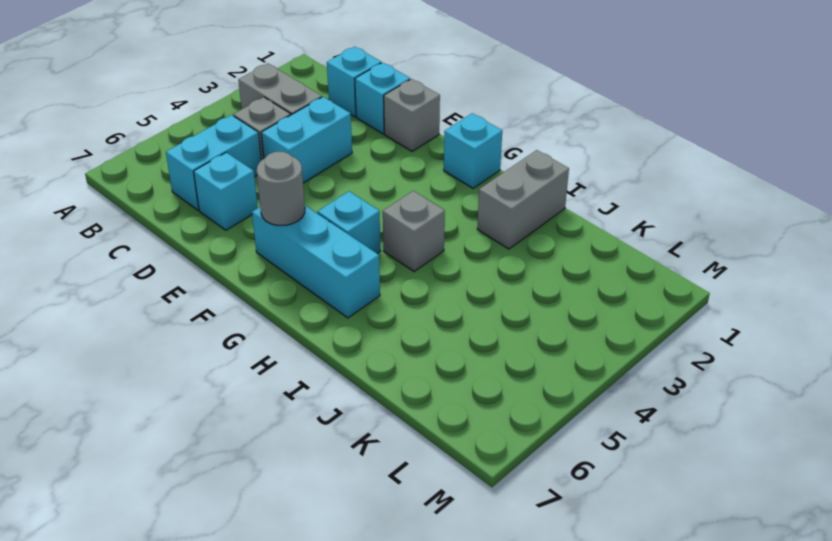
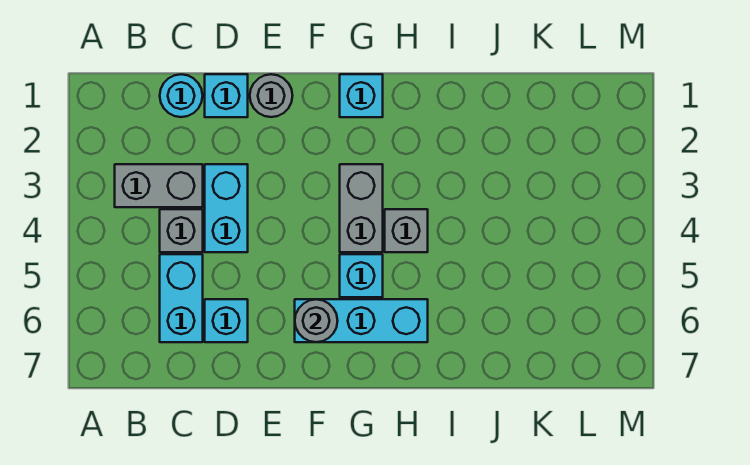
cyan brick C1 level 1 -> cyan round brick C1 level 1
grey brick E1 level 1 -> grey round brick E1 level 1
grey brick I1:I2 level 1 -> grey brick G3:G4 level 1

